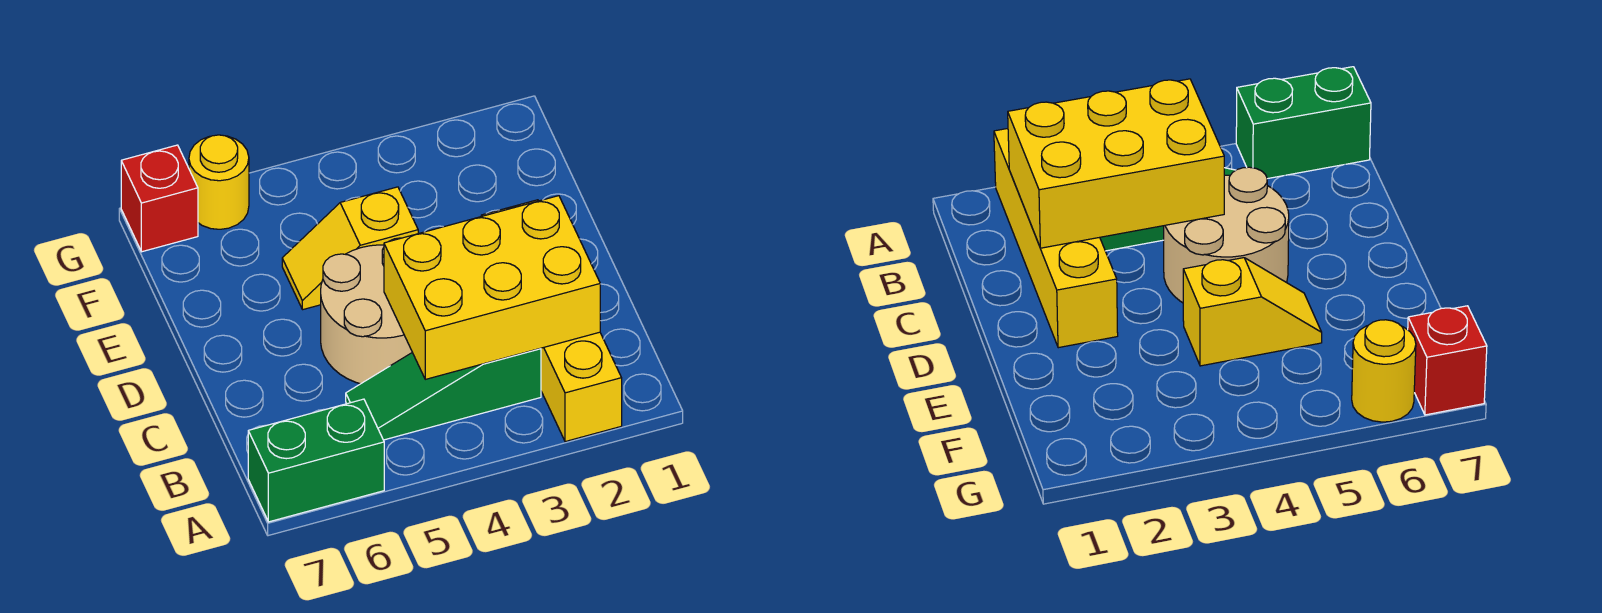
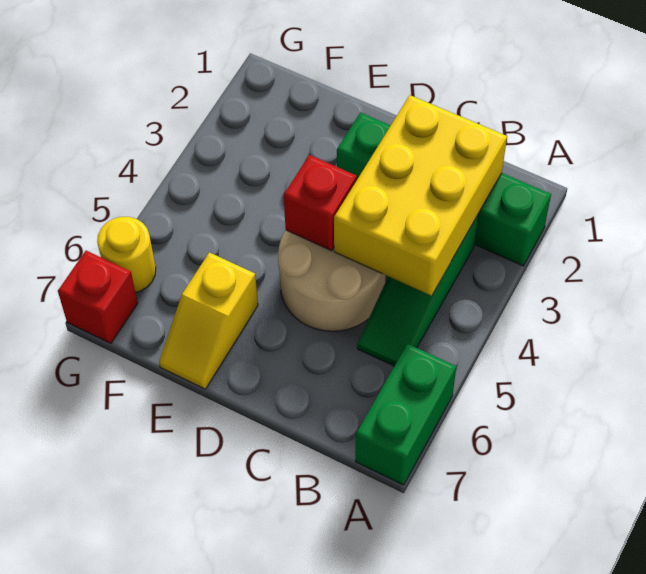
yellow brick A2:D2 level 1 -> green brick A2:D2 level 1
none -> red brick D4 level 2
yellow slope E4:E5 level 1 top 4 -> yellow slope E6:E7 level 1 top 6

